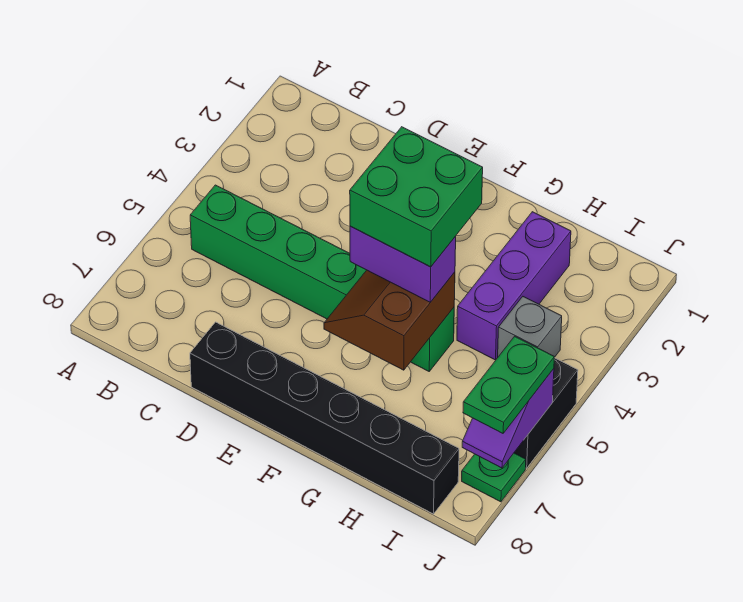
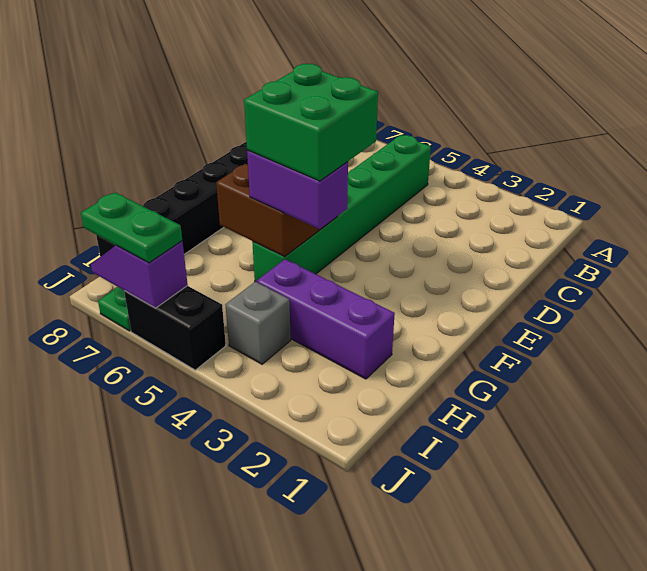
purple brick F5:G5 level 3 -> purple brick G4:G5 level 3

